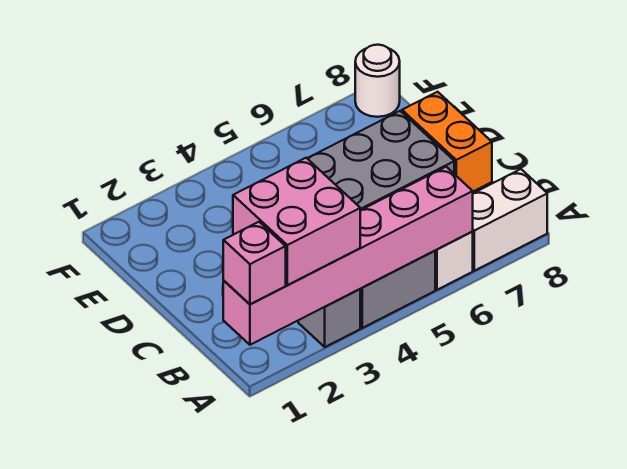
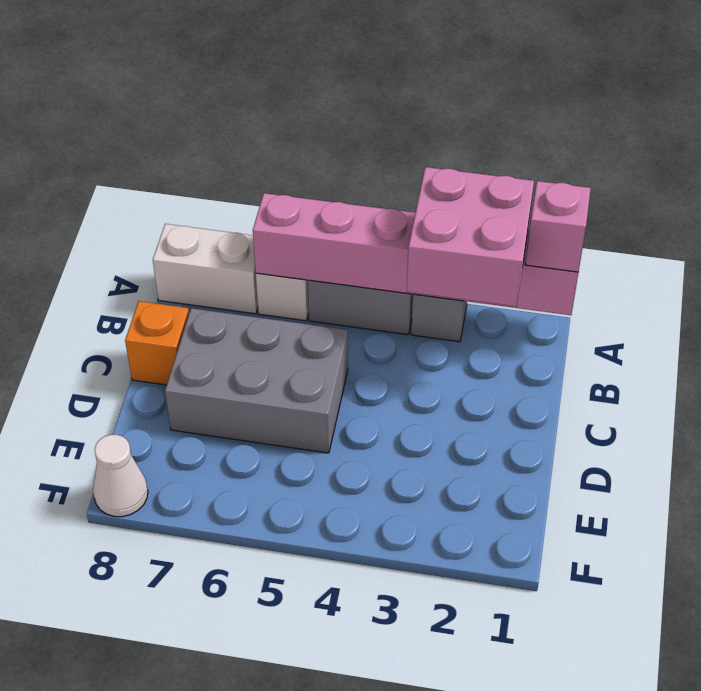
orange brick C8:D8 level 1 -> orange brick C8 level 1
white round brick F8 level 1 -> white cone F8 level 1

